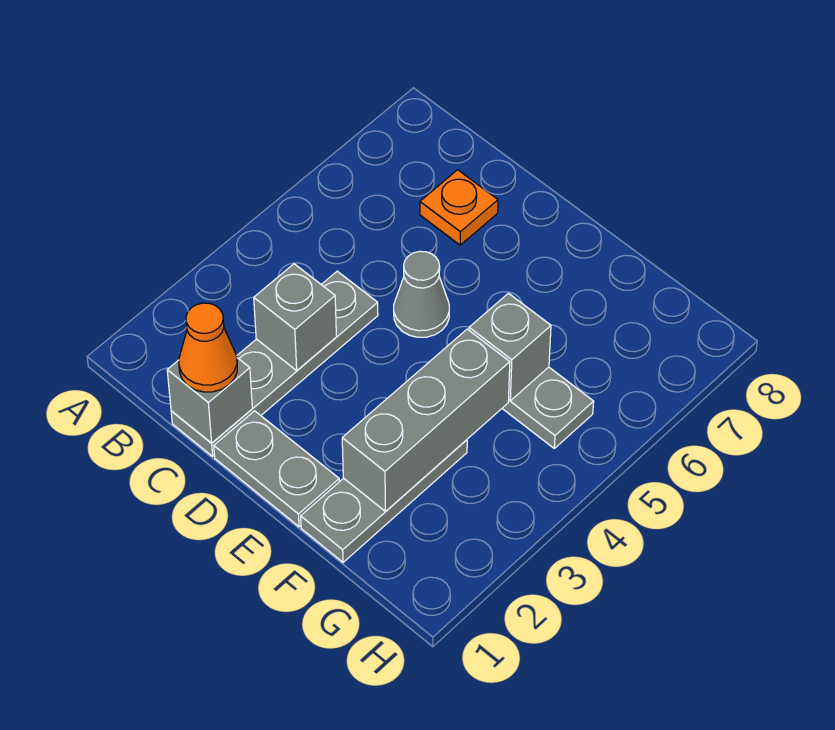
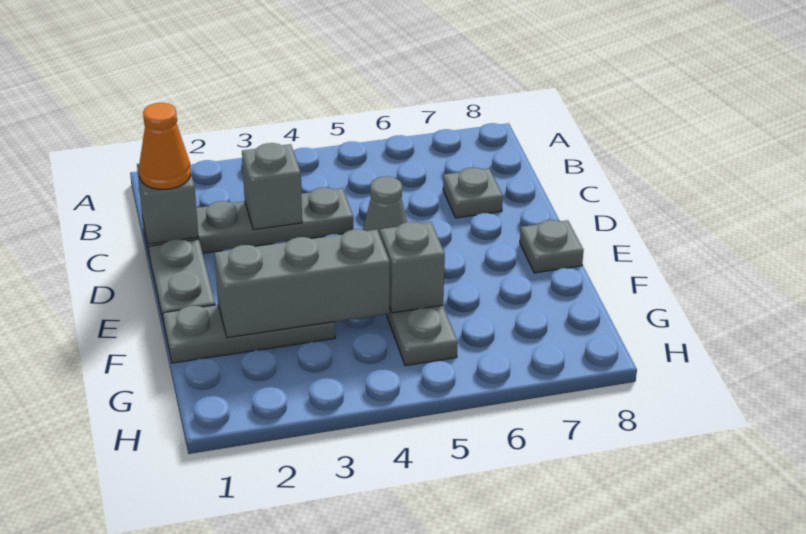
orange plate C7 level 1 -> grey plate C7 level 1
none -> grey plate E8 level 1

